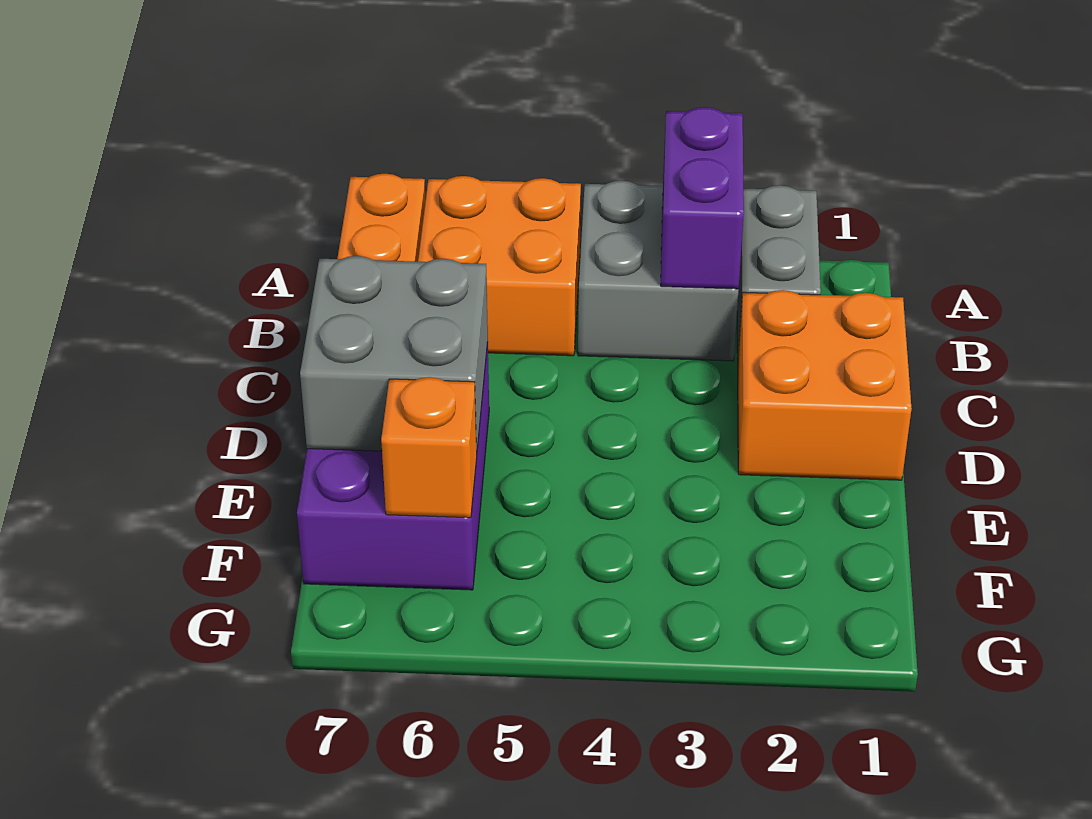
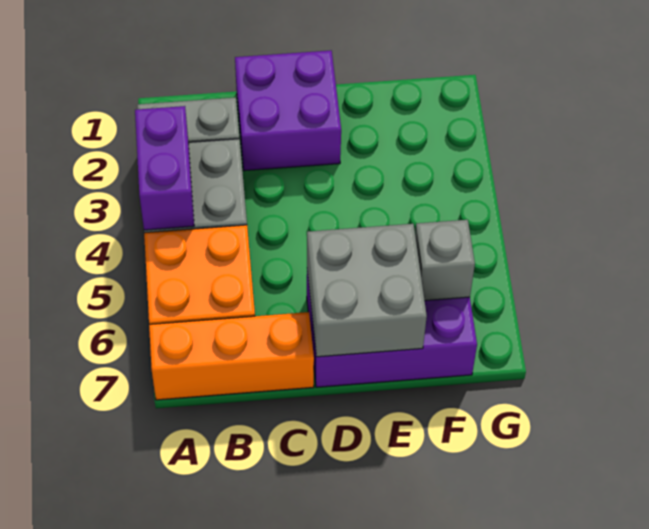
purple brick A3:B3 level 2 -> purple brick A3:A4 level 2
orange brick C1:D2 level 1 -> purple brick C1:D2 level 1
orange brick F6 level 2 -> grey brick F6 level 2

